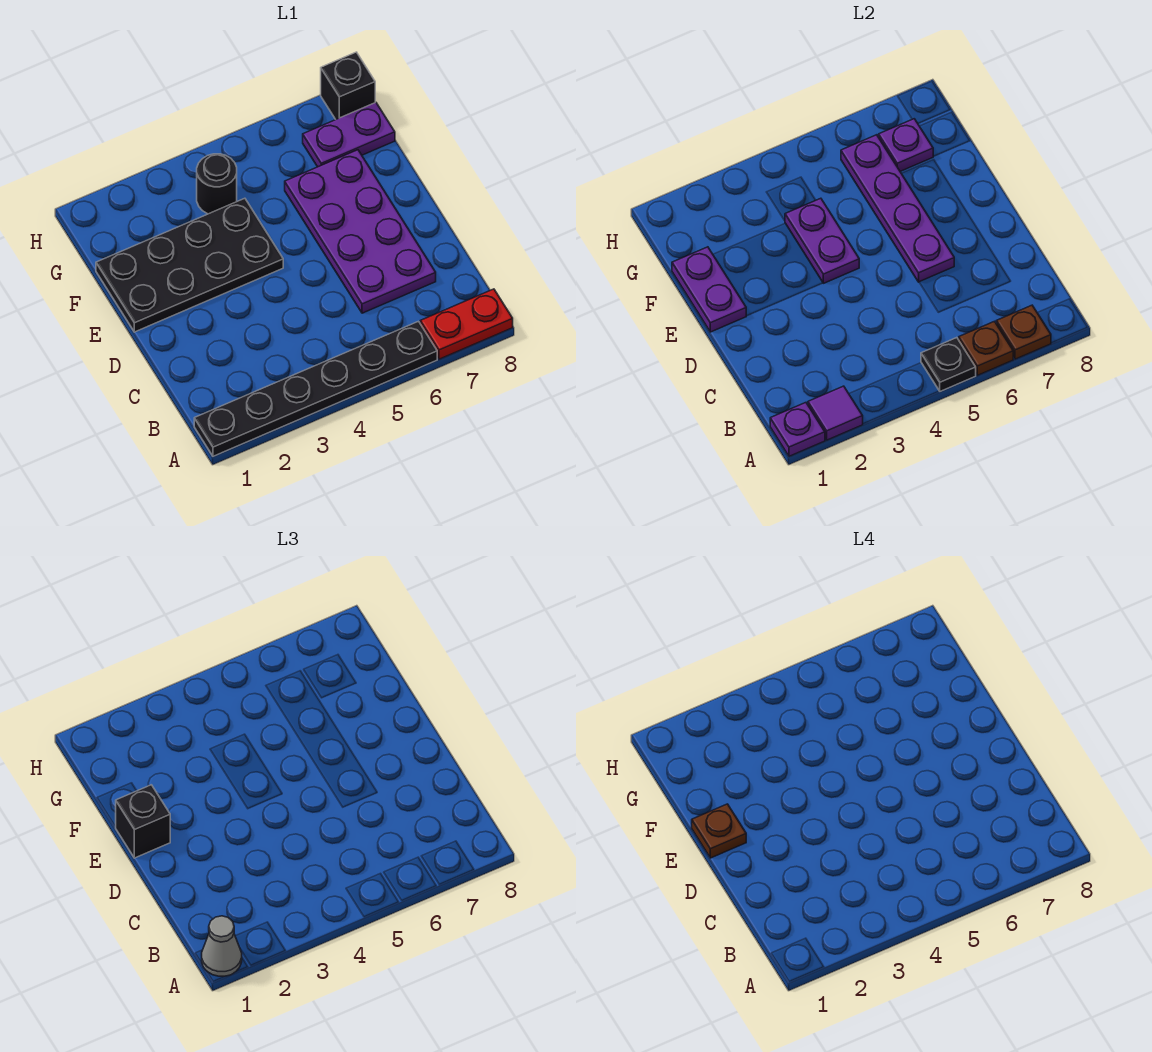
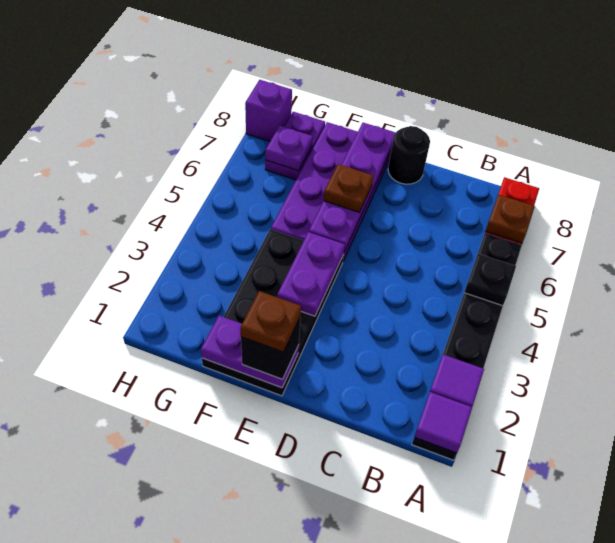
purple plate A1 level 2 -> purple tile A1 level 2
grey cone A1 level 3 -> none
brown plate A6 level 2 -> brown plate E6 level 3
purple plate C6:F7 level 1 -> purple plate E5:F8 level 1
purple plate D6:G6 level 2 -> purple plate E5:E8 level 2
purple plate E4:F4 level 2 -> purple plate E3:E4 level 2
black round brick G4 level 1 -> black round brick D8 level 1
black brick H8 level 1 -> purple brick H8 level 1

